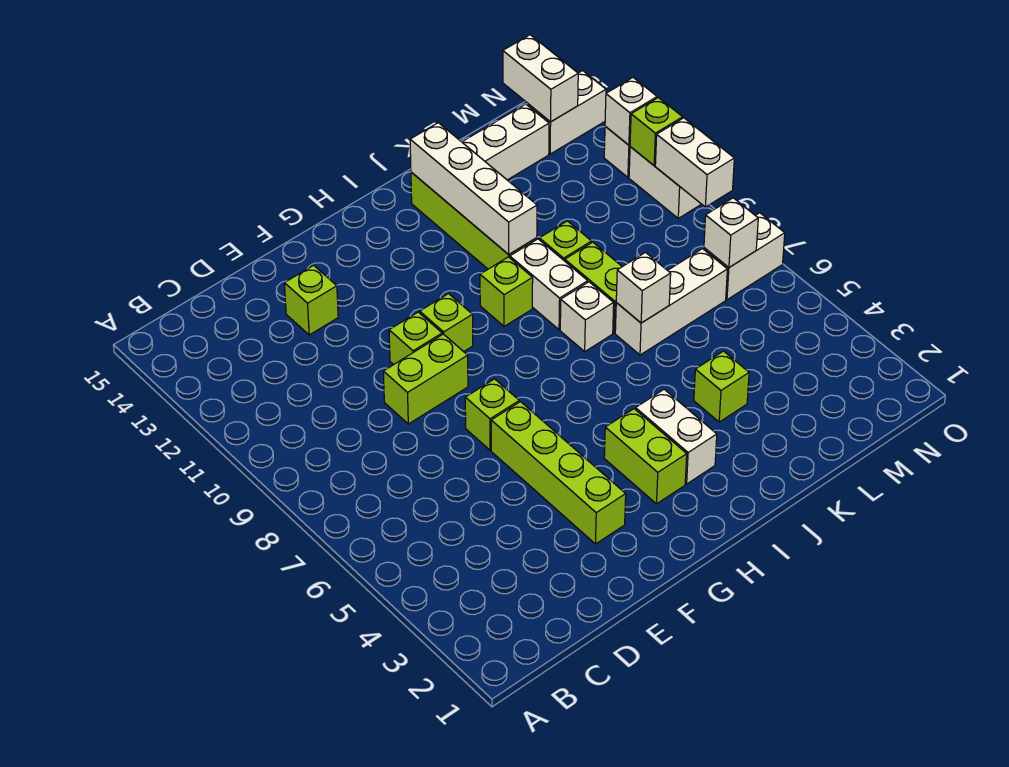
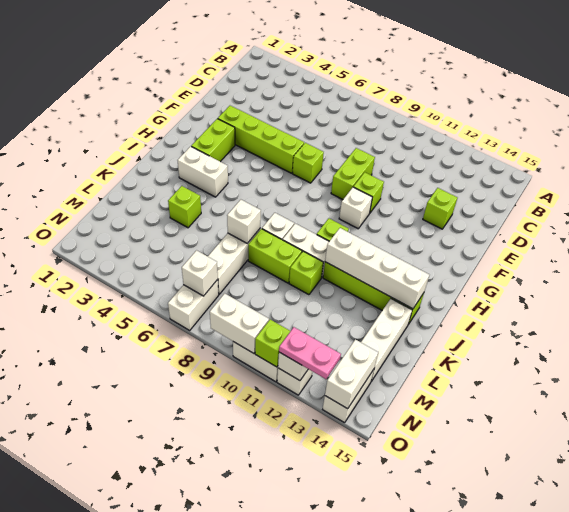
lime brick G10 level 1 -> white brick G10 level 1
lime brick H3:H4 level 1 -> lime brick G3:H3 level 1
white brick N14:N15 level 2 -> white brick N14:O14 level 2
none -> pink plate O12:O13 level 3

